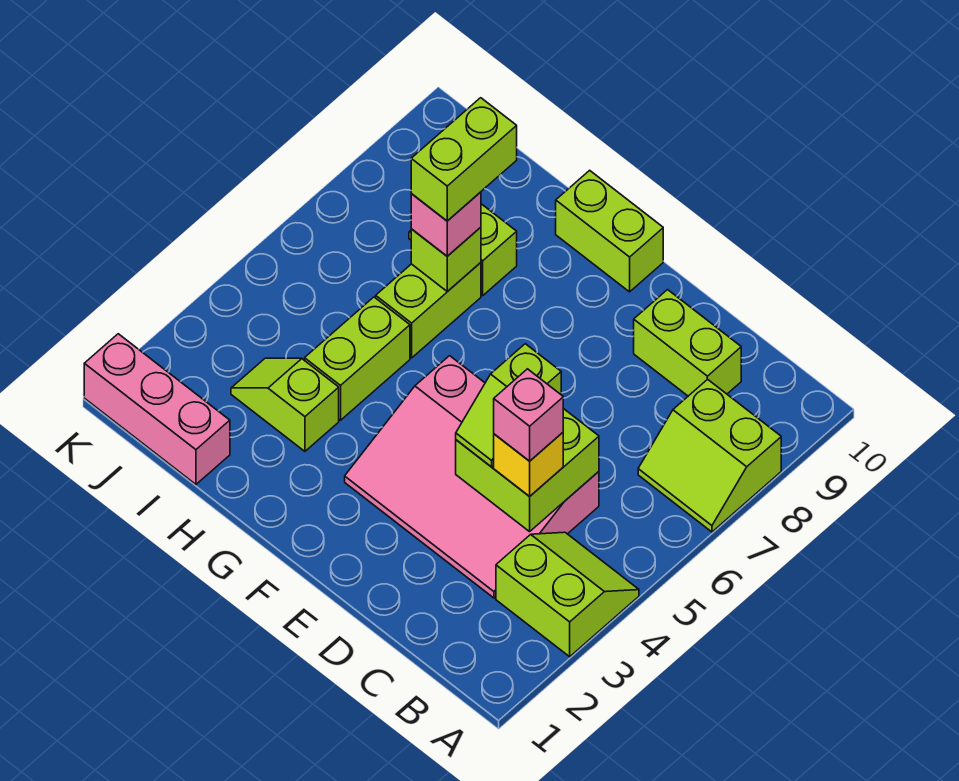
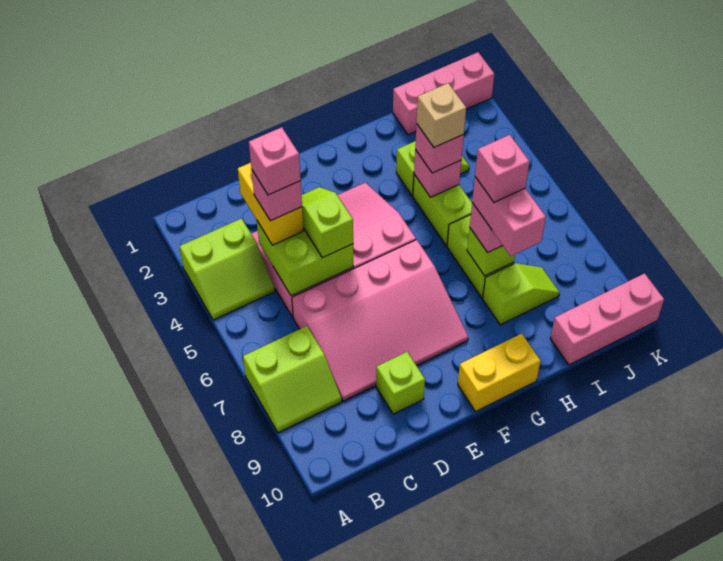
lime slope A7:B8 level 1 top 8 -> lime slope A7:B8 level 1 top 7
yellow brick C4 level 3 -> yellow brick C3:C4 level 3
none -> pink brick C4 level 5
none -> pink slope C6:F8 level 1 top 6
lime brick C9:D9 level 1 -> lime brick D9 level 1
lime brick F10:G10 level 1 -> yellow brick F10:G10 level 1
none -> pink brick H4 level 2
none -> pink brick H4 level 3
none -> tan brick H4 level 4
lime brick H7:H8 level 4 -> pink brick H7:H8 level 4
none -> pink brick H7 level 5
none -> pink brick I10:K10 level 1

